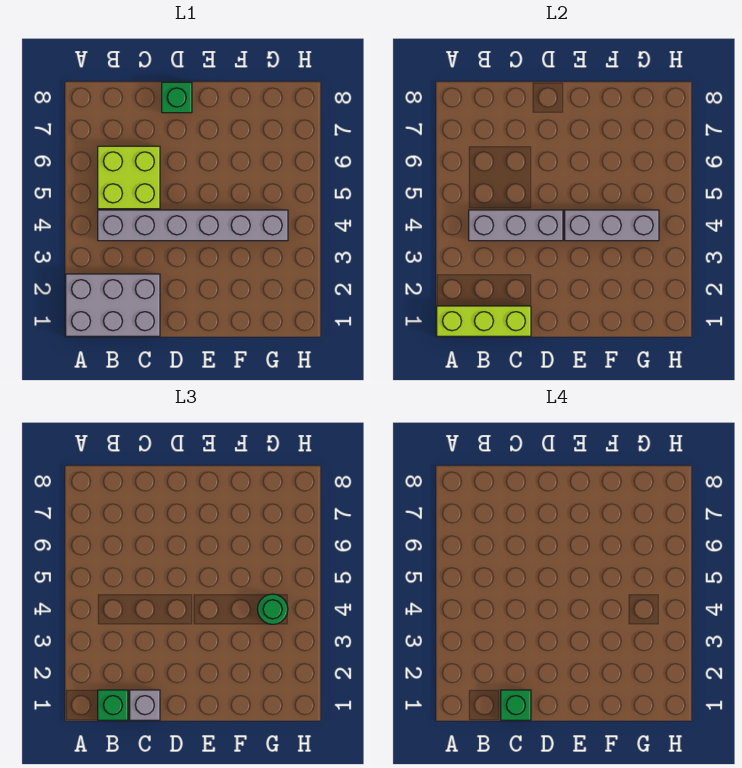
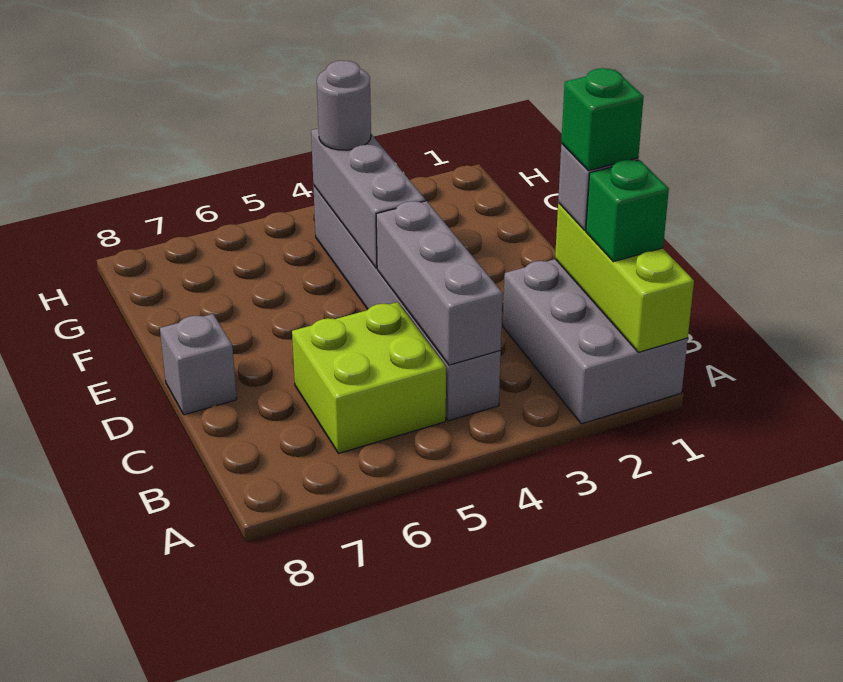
green brick D8 level 1 -> grey brick D8 level 1
green round brick G4 level 3 -> grey round brick G4 level 3

